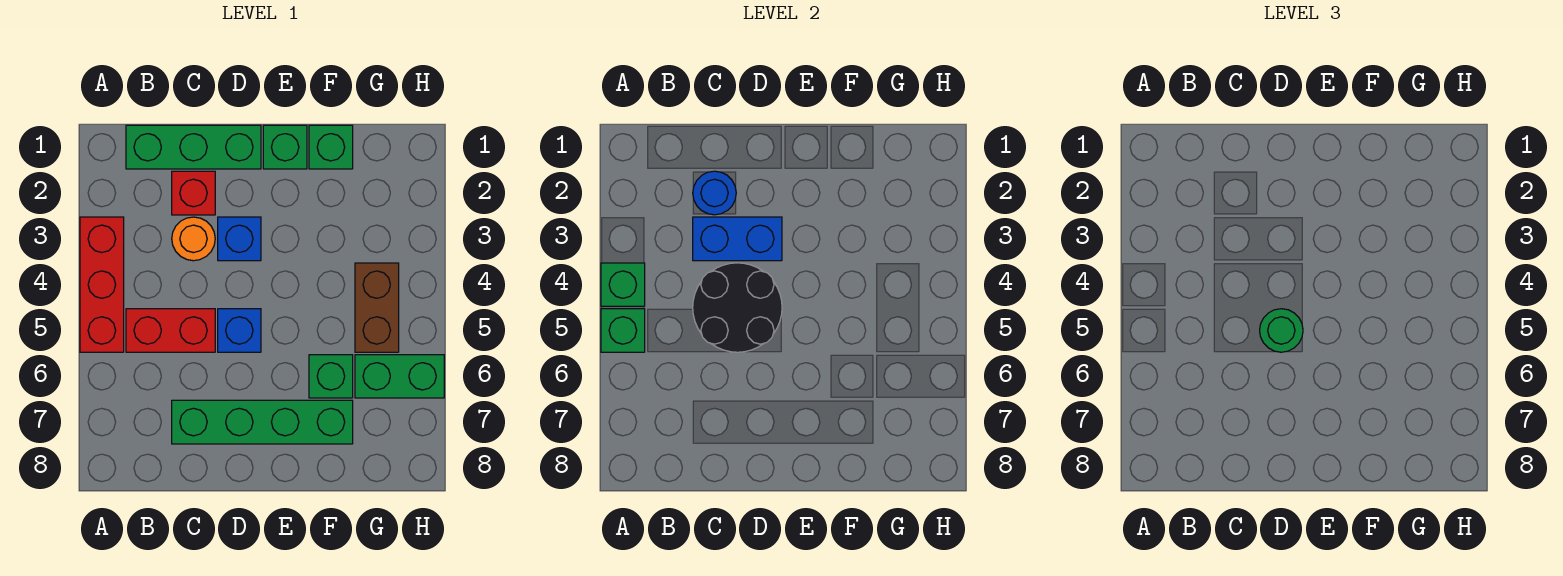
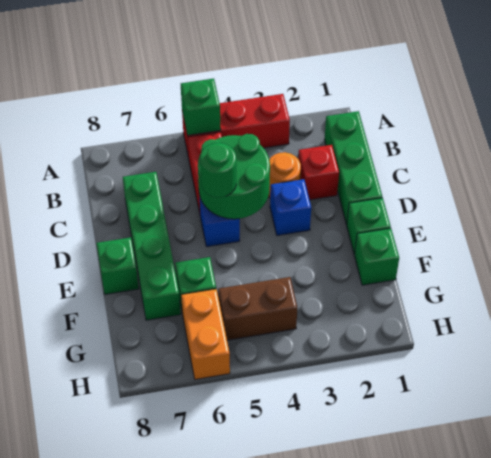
green brick A4 level 2 -> green brick E8 level 1
blue round brick C2 level 2 -> none
blue brick C3:D3 level 2 -> none
black round brick C4:D5 level 2 -> green round brick C4:D5 level 2
green brick G6:H6 level 1 -> orange brick G6:H6 level 1

